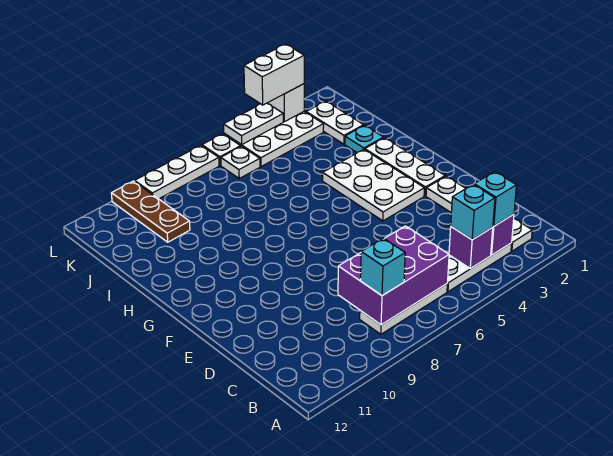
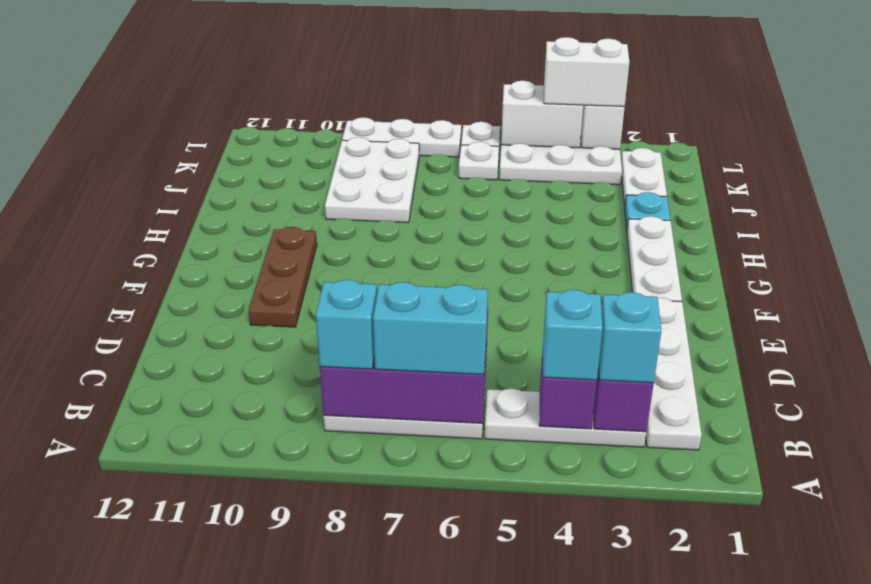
none -> cyan brick B6:B7 level 3
white plate F3:H4 level 1 -> white plate I8:K9 level 1
brown plate J10:L10 level 1 -> brown plate E10:G10 level 1
white plate L4:L5 level 2 -> white brick L4:L5 level 2

